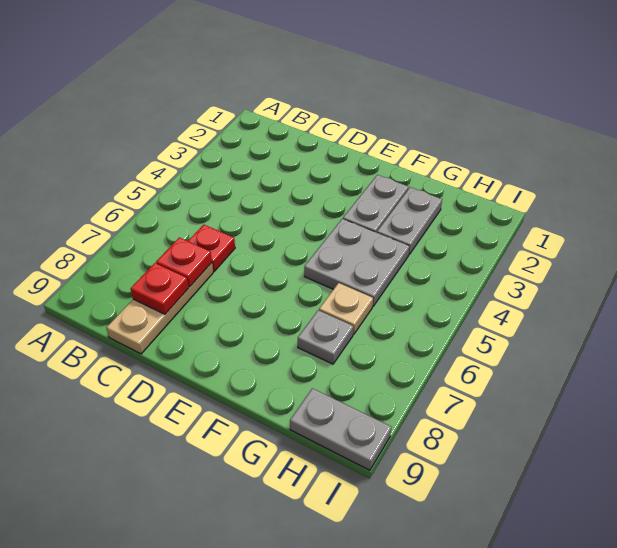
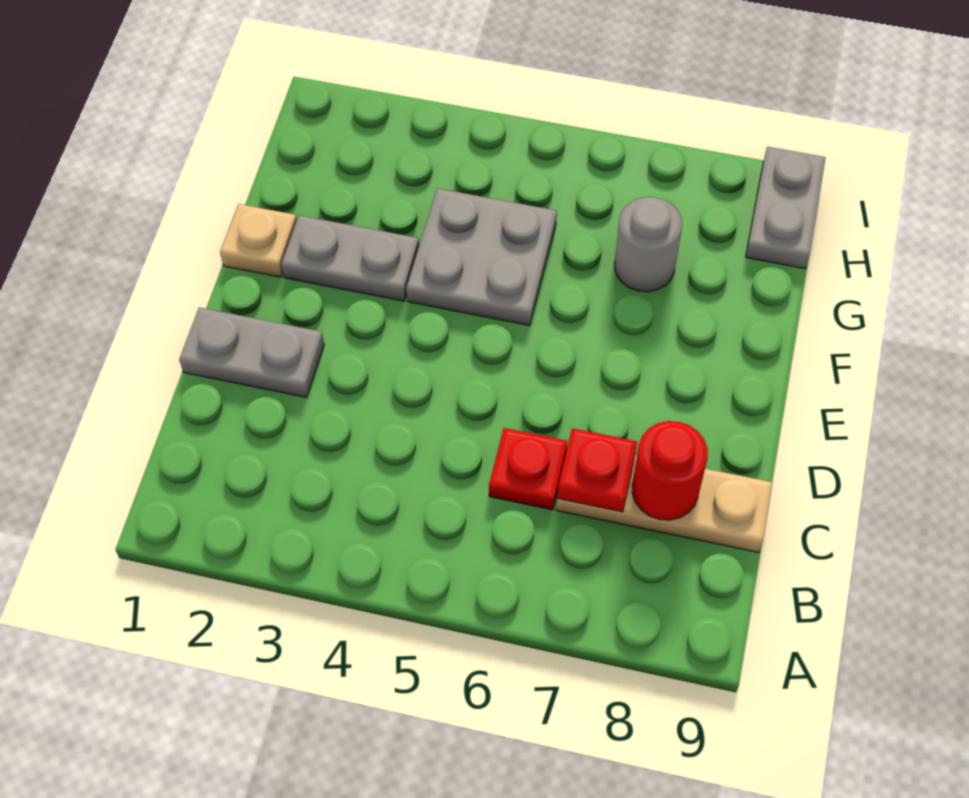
red plate C8 level 2 -> red round brick C8 level 2
grey plate G2:G3 level 1 -> grey plate D1:D2 level 1
tan plate G6 level 1 -> tan plate F1 level 1
grey plate G7 level 1 -> grey round brick G7 level 1

